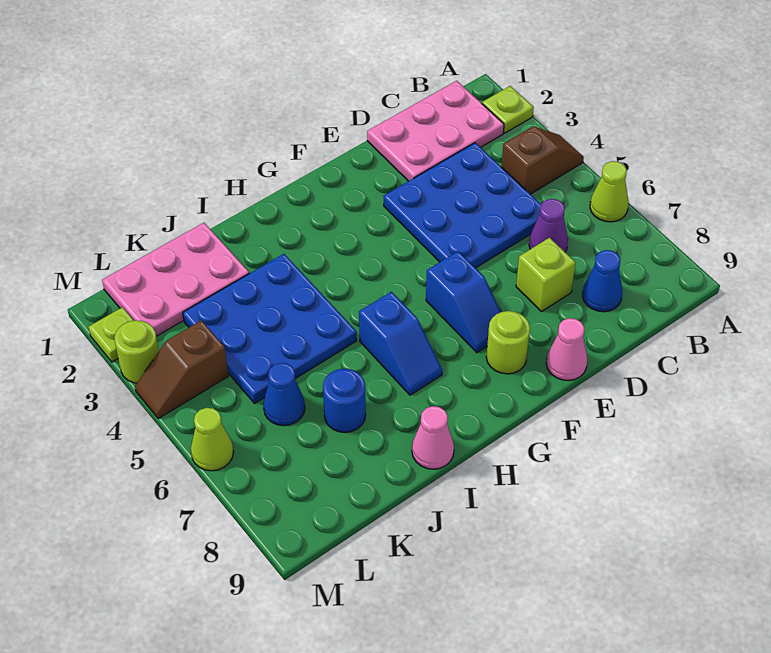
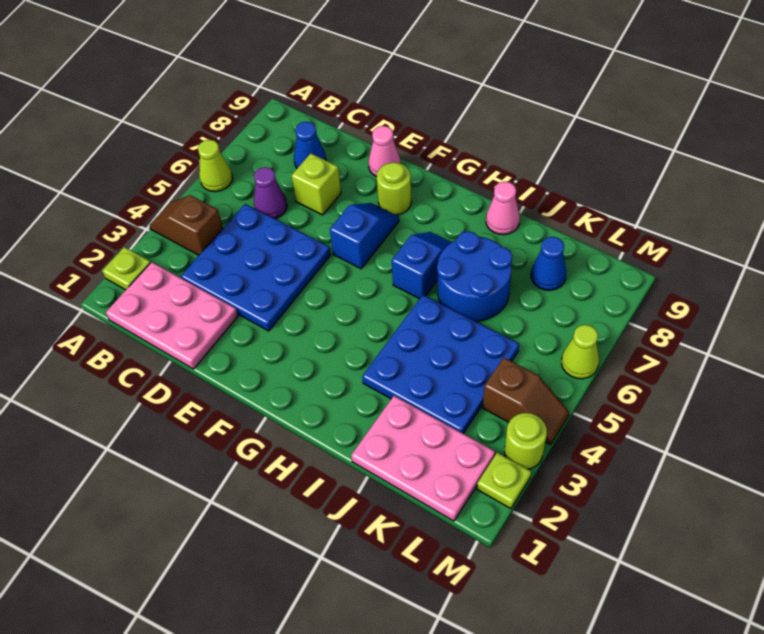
blue round brick J7 level 1 -> blue round brick I6:J7 level 1
blue cone K6 level 1 -> blue cone K8 level 1

